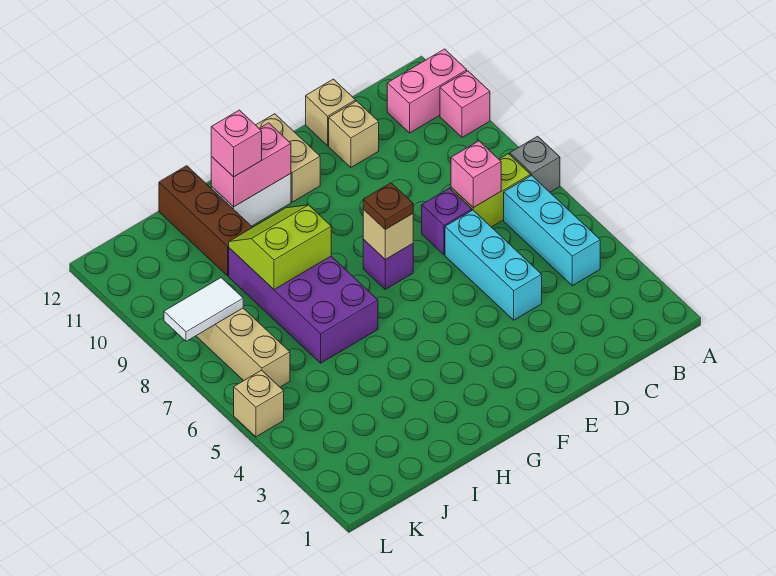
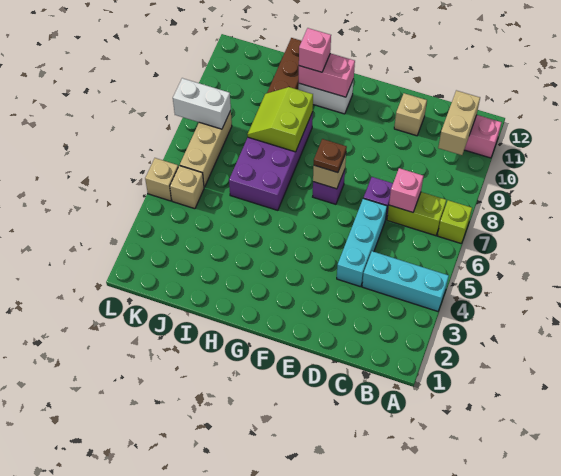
grey brick A7 level 1 -> lime brick A7 level 1
pink brick A10 level 1 -> none
cyan brick B4:B6 level 1 -> cyan brick A4:C4 level 1
tan brick D12 level 1 -> tan brick K5 level 1
tan brick F11:F12 level 1 -> tan brick B10:B11 level 2
lime slope H8:I9 level 2 top 8 -> lime slope H8:I9 level 2 top H
white tile K8:L8 level 2 -> white brick K8:L8 level 2

